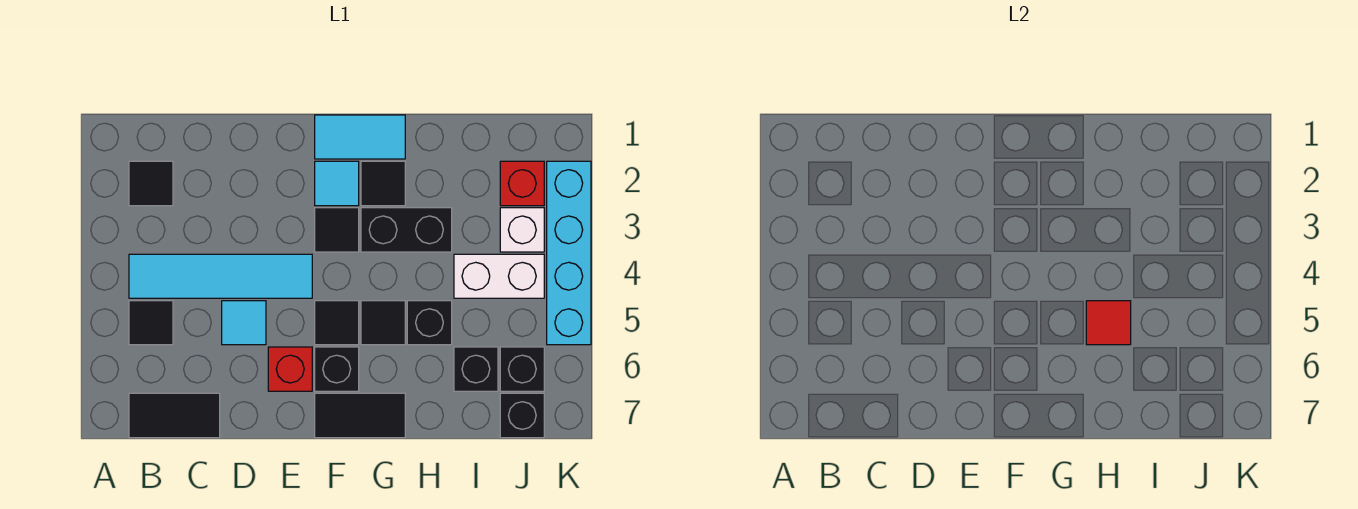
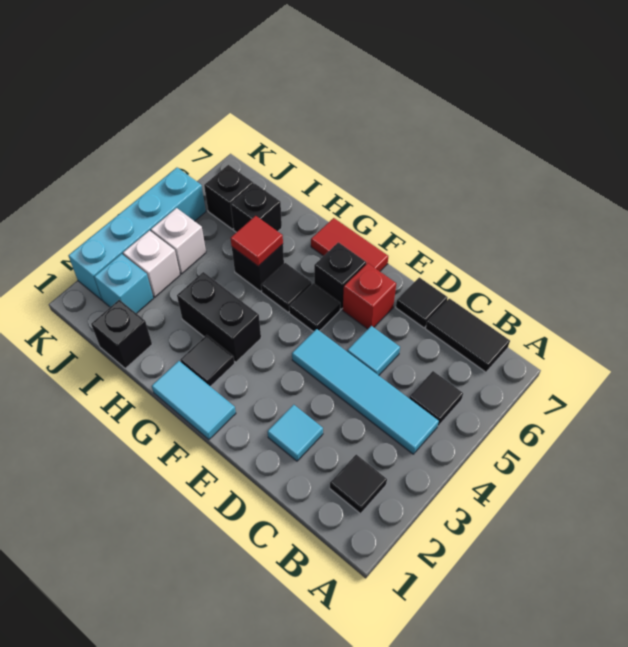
cyan tile F2 level 1 -> cyan tile D2 level 1
black tile F3 level 1 -> black tile D7 level 1
black tile F7:G7 level 1 -> red tile F7:G7 level 1
white brick I4:J4 level 1 -> white brick J4 level 1
red brick J2 level 1 -> cyan brick J2 level 1
black brick J7 level 1 -> black brick I1 level 1

